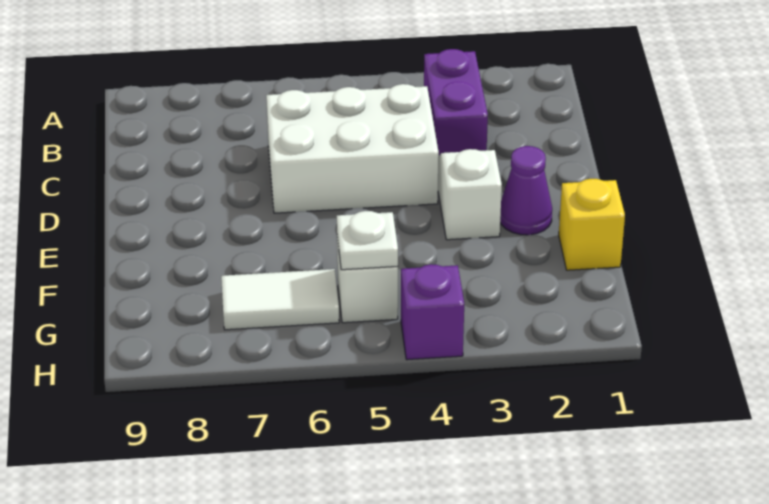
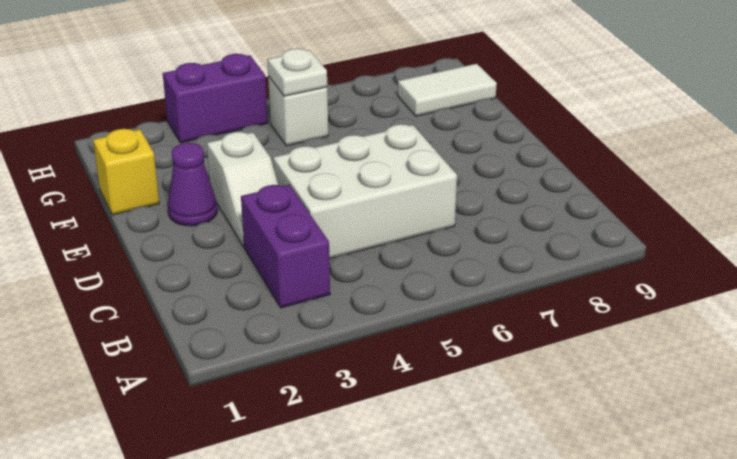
white tile G6:G7 level 1 -> white tile G8:G9 level 1
purple brick H4 level 1 -> purple brick H3:H4 level 1

